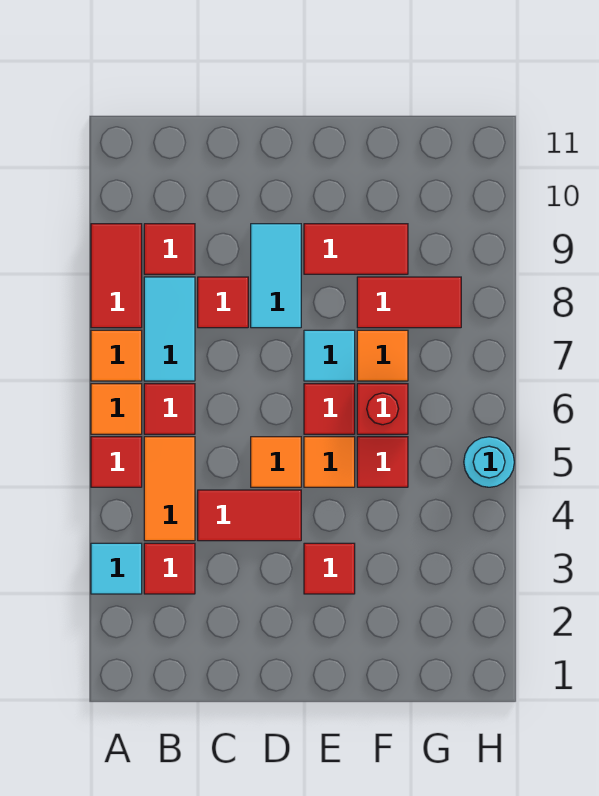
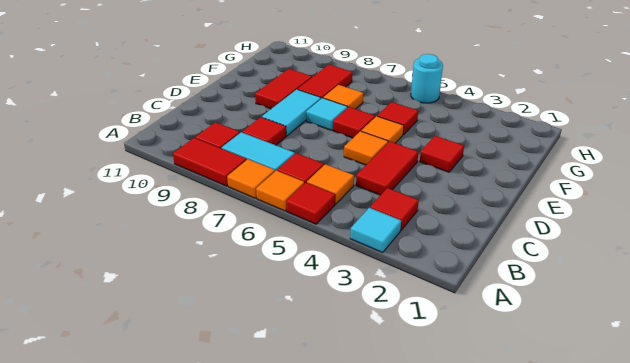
orange tile B4:B5 level 1 -> orange tile B5 level 1
cyan tile D8:D9 level 1 -> cyan tile D8:E8 level 1
red brick F6 level 1 -> none

